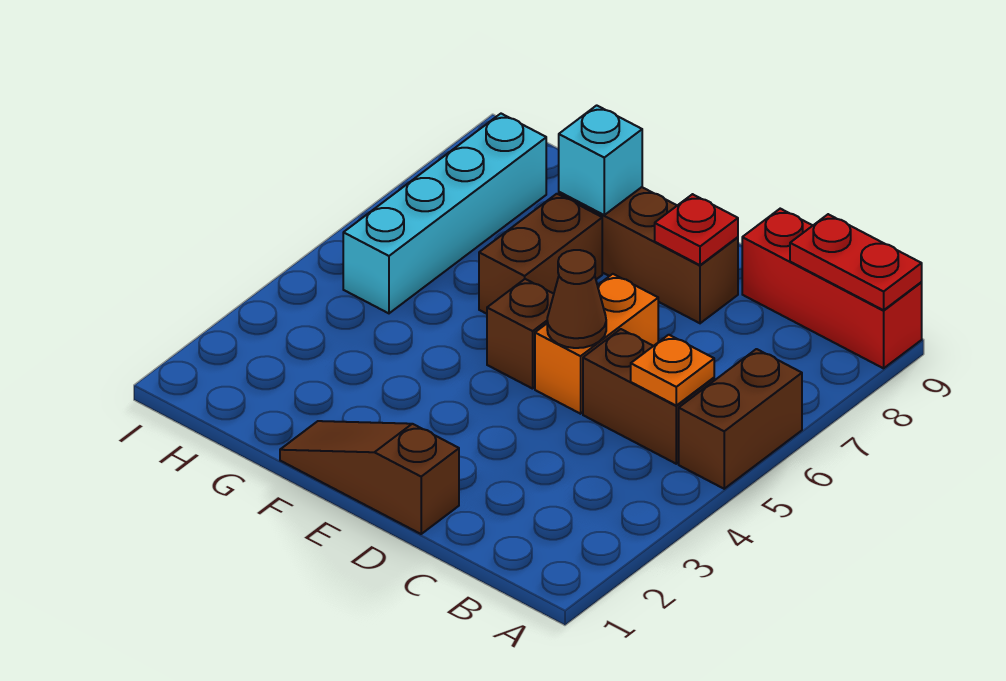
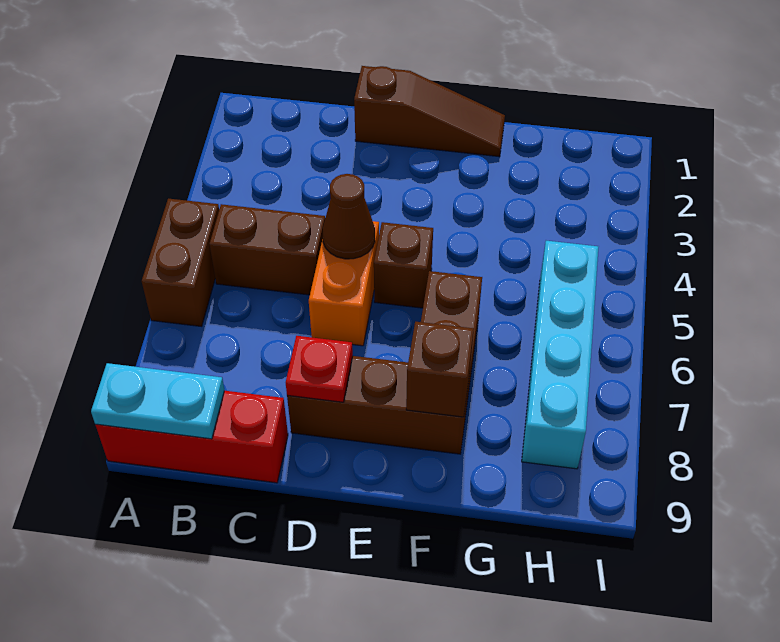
red plate A9:B9 level 2 -> cyan plate A9:B9 level 2
orange plate B5 level 2 -> none
cyan brick F8 level 2 -> brown brick F8 level 2

